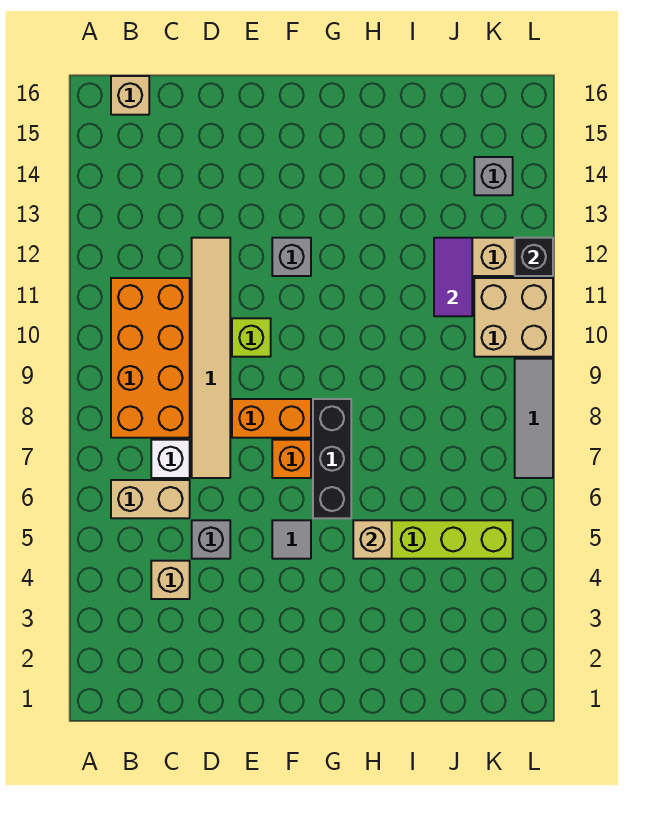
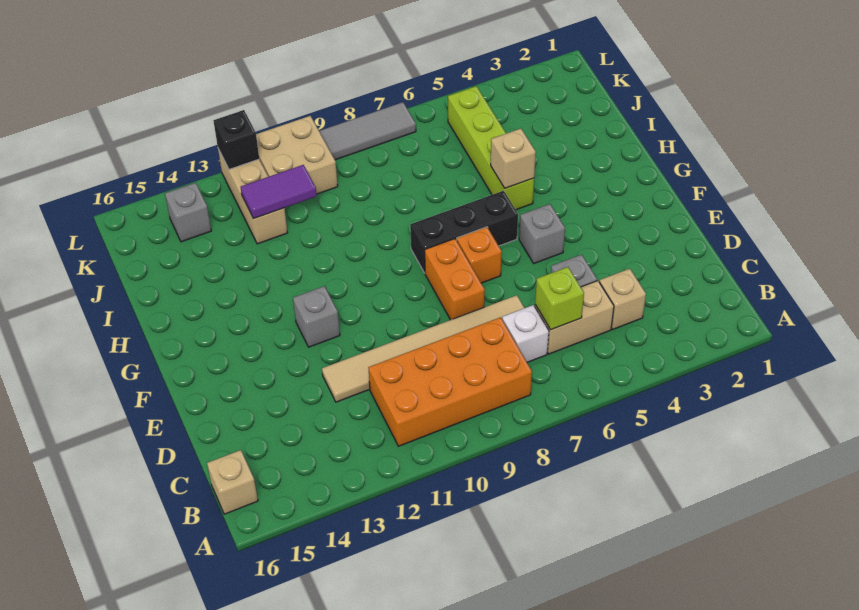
tan brick B6:C6 level 1 -> tan brick C5:C6 level 1
lime brick E10 level 1 -> lime brick C6 level 2
grey tile F5 level 1 -> grey brick F5 level 1

